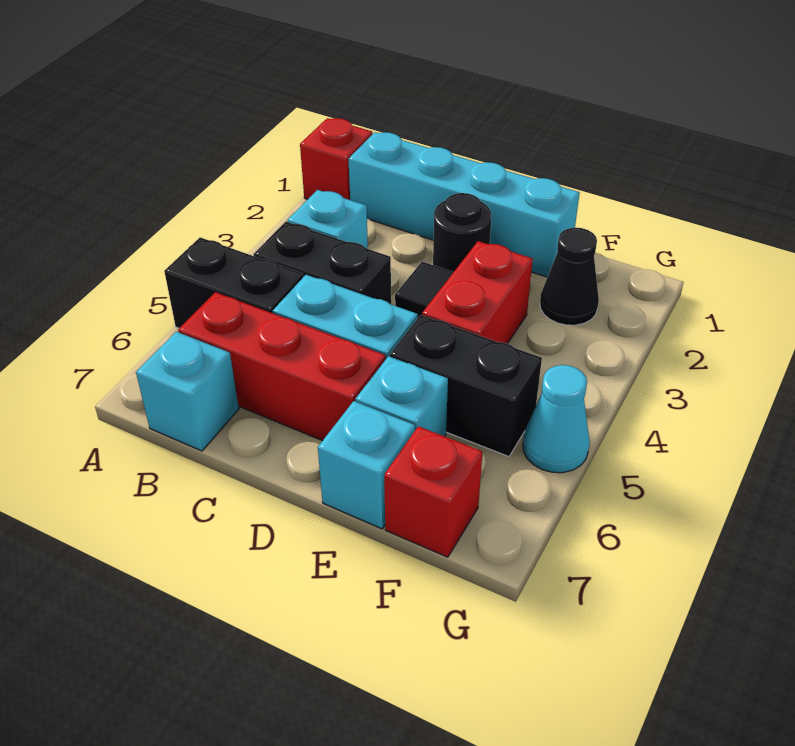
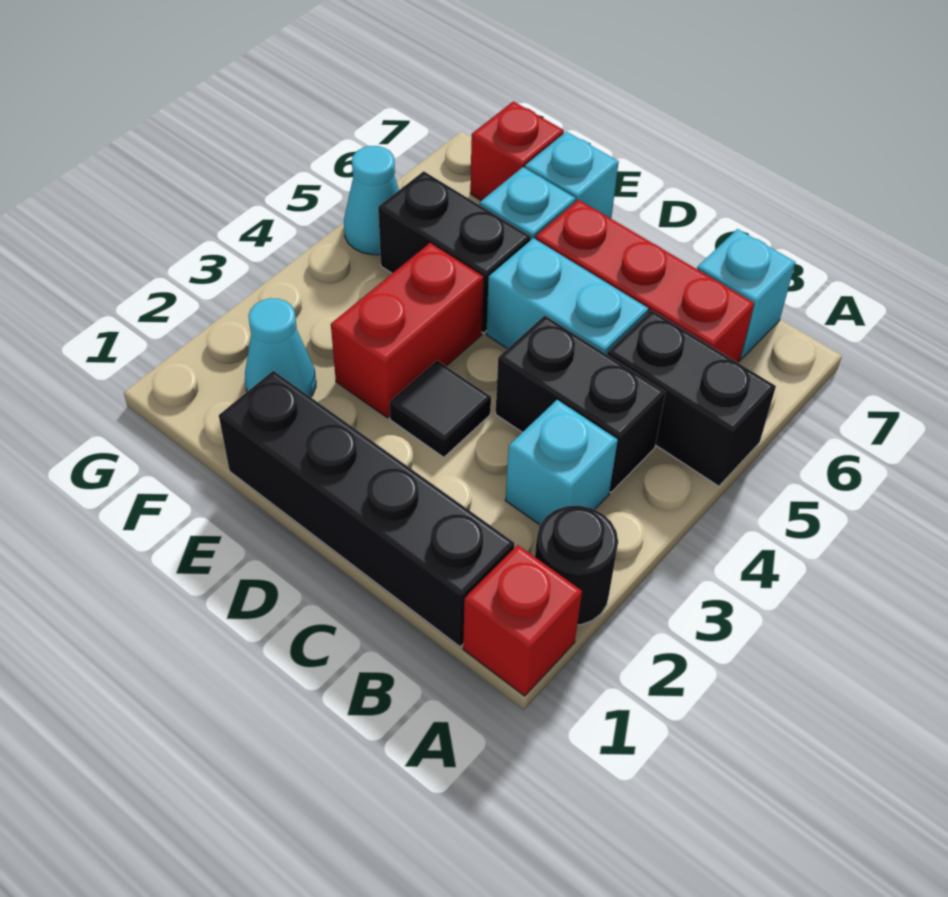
cyan brick B1:E1 level 1 -> black brick B1:E1 level 1
black round brick D2 level 1 -> black round brick A2 level 1
black cone F2 level 1 -> cyan cone F2 level 1

